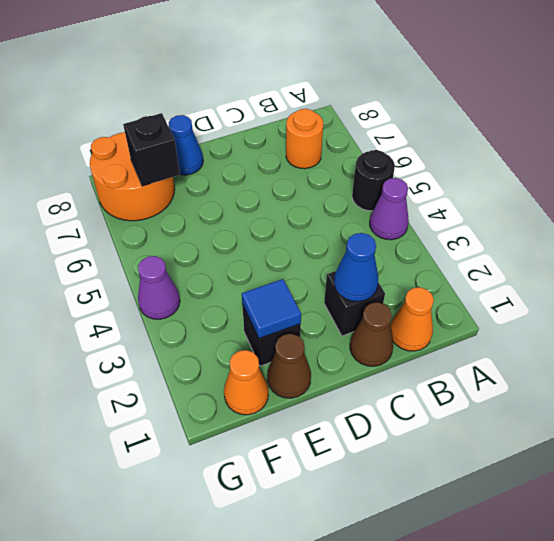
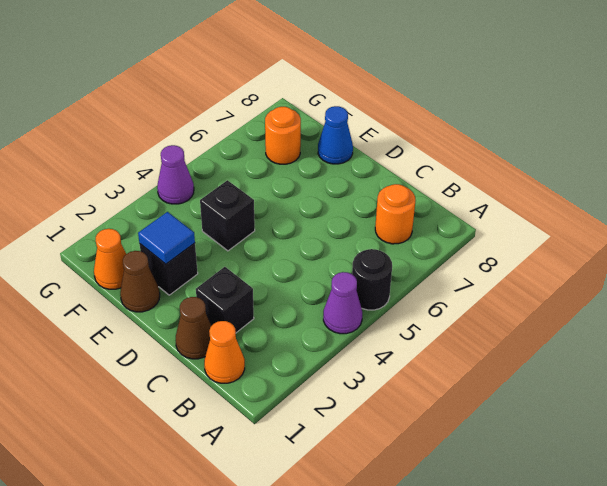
blue cone C2 level 2 -> none
orange round brick F7:G8 level 1 -> orange round brick F7 level 1
black brick F7 level 2 -> black brick E4 level 1

